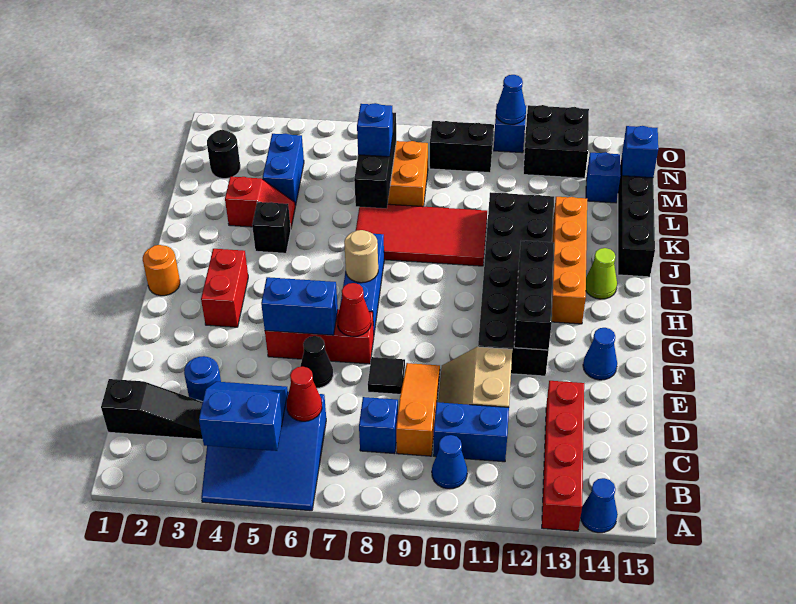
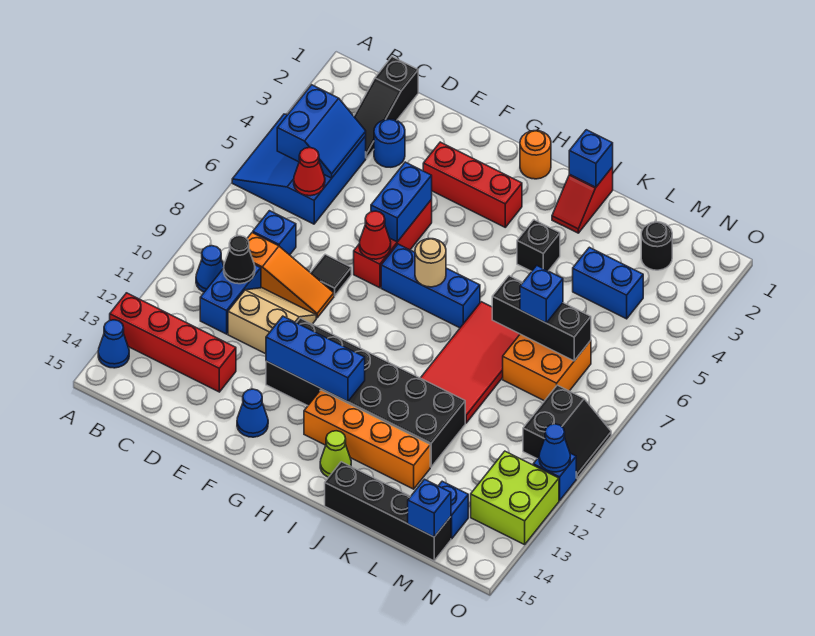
black cone E6 level 1 -> black cone C10 level 2
black brick F12:H12 level 2 -> blue brick F12:H12 level 2
red brick G3:H3 level 1 -> red brick F3:H3 level 1
none -> blue brick J1 level 2
red slope K3:K4 level 1 top 3 -> red slope J1:J2 level 1 top 1
black brick N12:O13 level 1 -> lime brick N12:O13 level 1

